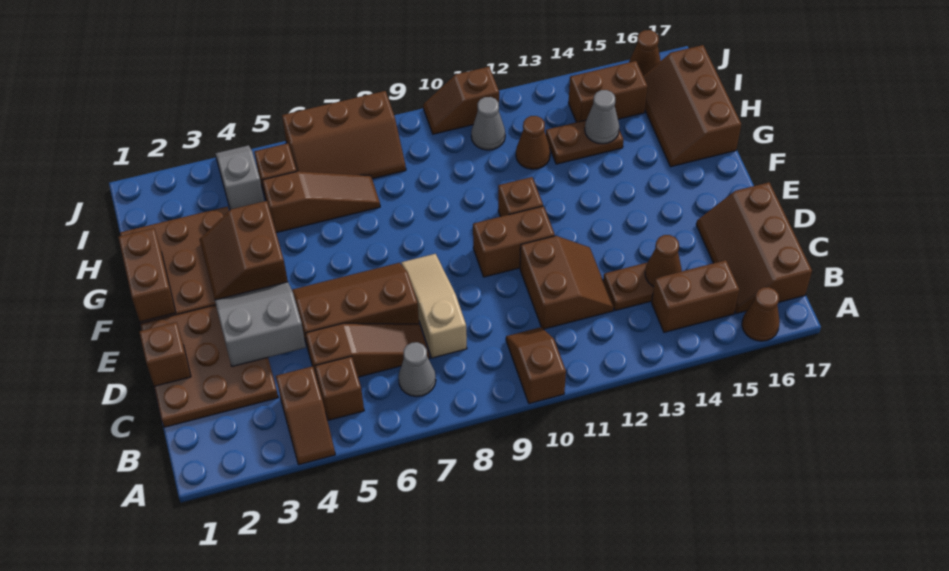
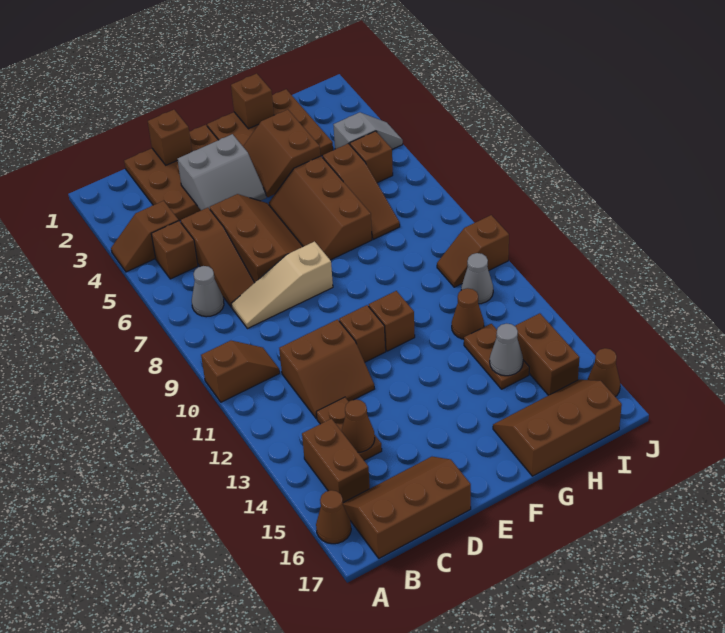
tan slope C8:E8 level 1 top C -> tan slope C8:E8 level 1 top E
grey slope D3:E4 level 2 top D -> grey slope D3:E4 level 2 top 3
brown brick E10:E11 level 1 -> brown brick E11 level 1
brown brick F1:G1 level 2 -> brown brick G1 level 2
brown slope F3:G4 level 2 top 4 -> brown slope F3:G4 level 2 top G
brown slope I6:J8 level 1 top J -> brown slope F5:G7 level 1 top G
brown slope J10:J11 level 1 top 11 -> brown slope I10:J10 level 1 top J

